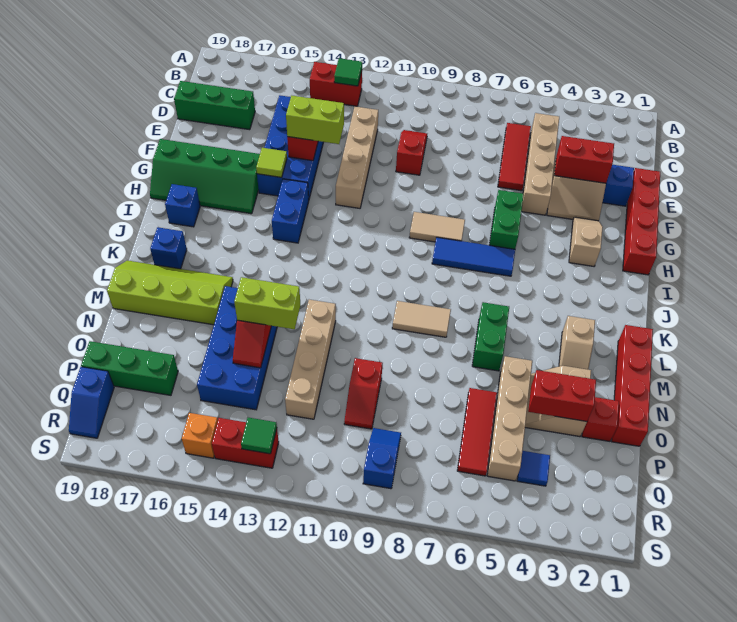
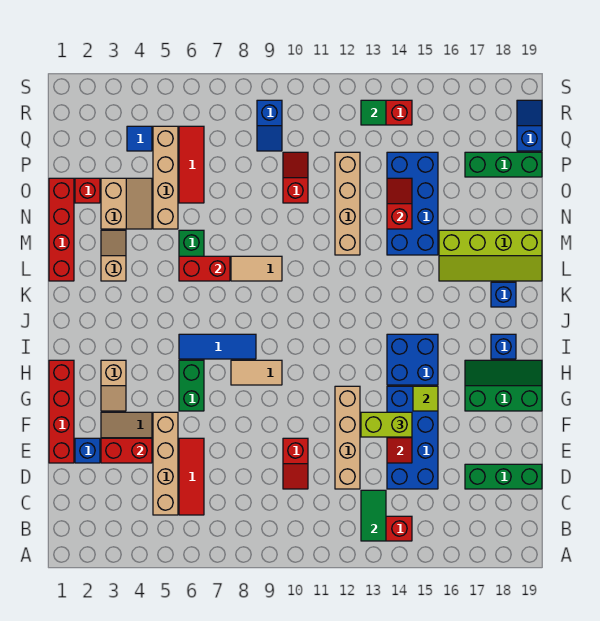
green tile B13 level 2 -> green tile B13:C13 level 2
green slope G16:H19 level 1 top G -> green slope G17:H19 level 1 top G
blue brick H14:I14 level 1 -> blue brick H14:I15 level 1
lime brick N13:N14 level 3 -> none
red brick O3:O4 level 2 -> red brick L6:L7 level 2
orange brick R15 level 1 -> none

